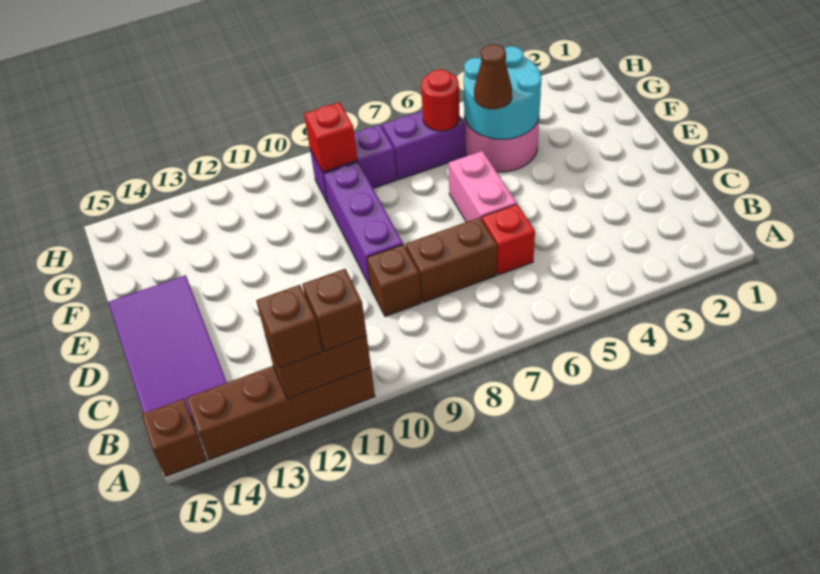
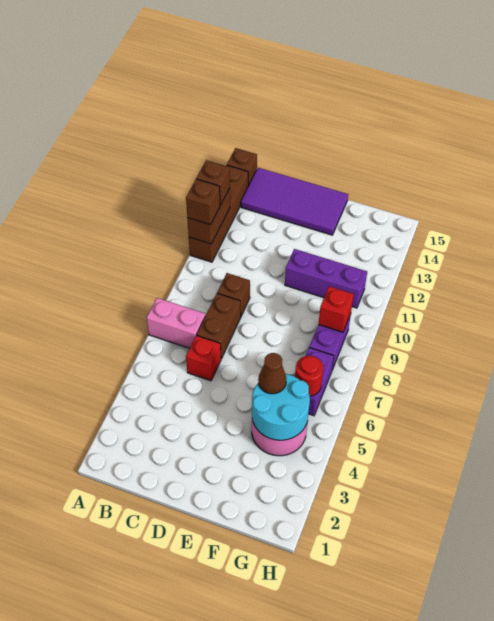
pink brick D6:E6 level 1 -> pink brick A7:B7 level 1
purple brick D9:F9 level 1 -> purple brick E11:G11 level 1

